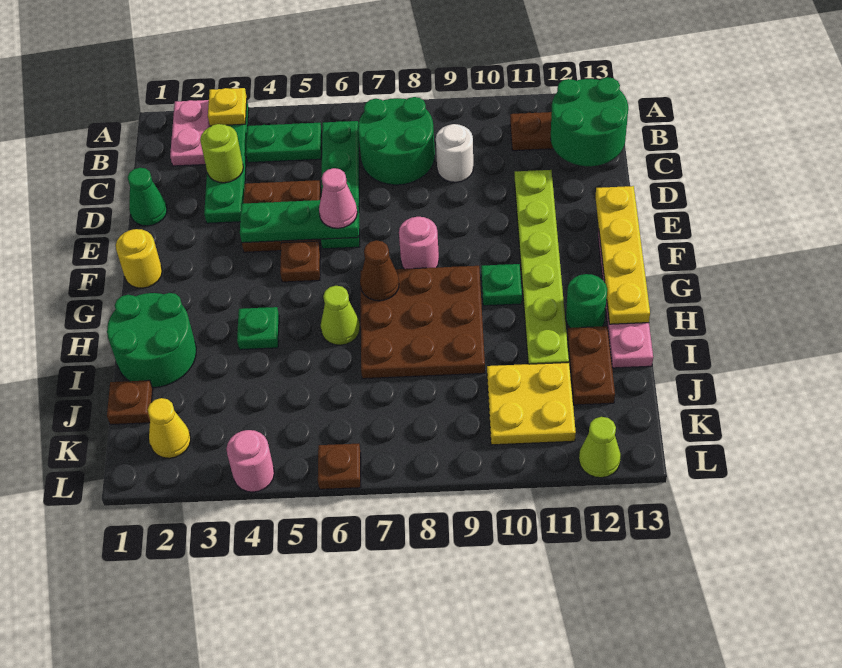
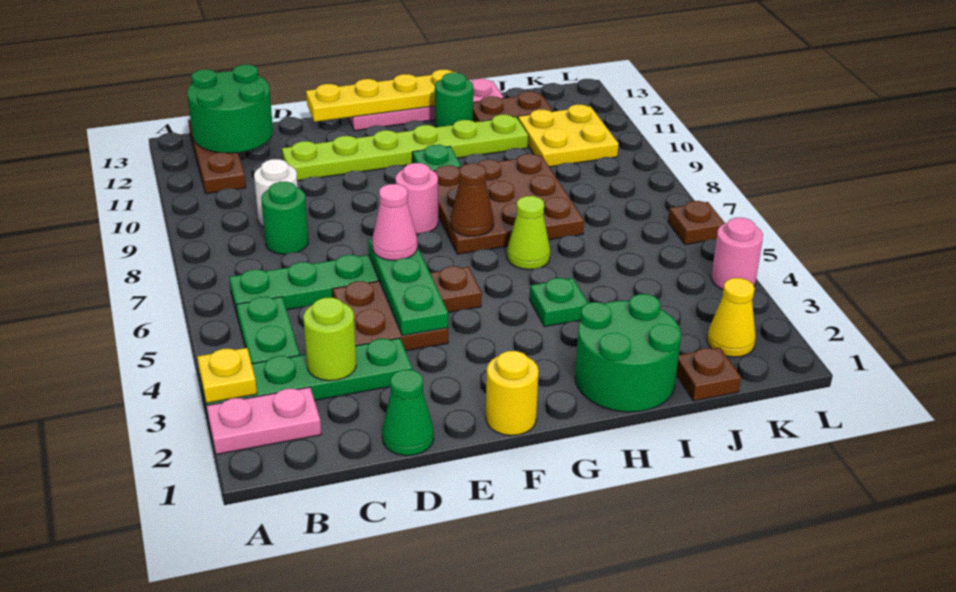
green round brick B7:C8 level 1 -> green round brick C8 level 1
lime cone L12 level 1 -> none

